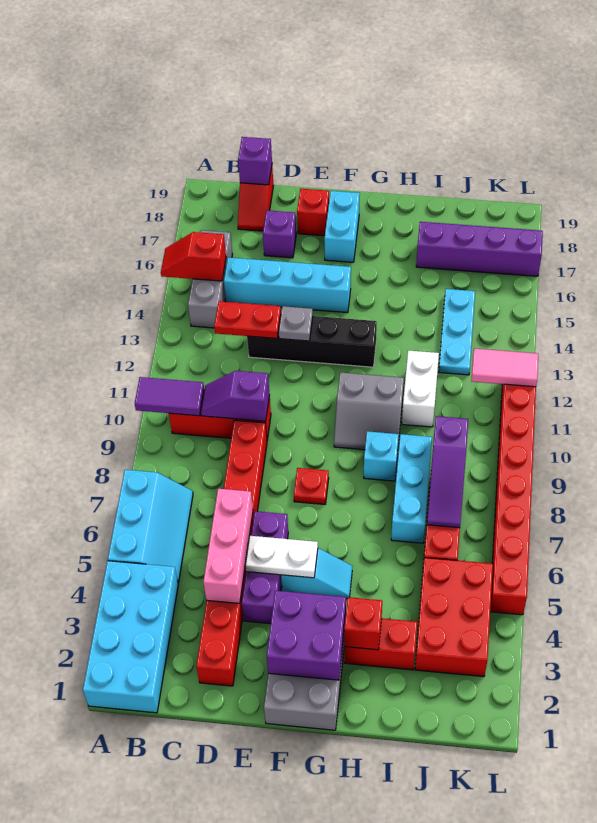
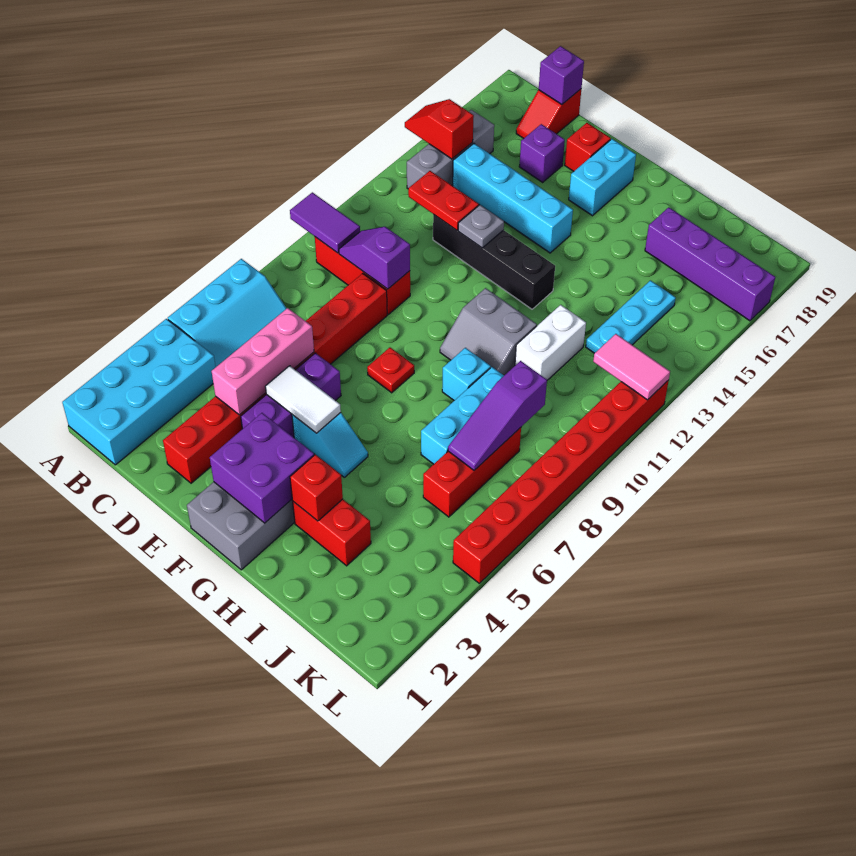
white plate E5:F5 level 2 -> white tile E5:F5 level 2
red brick J3:K5 level 1 -> none

